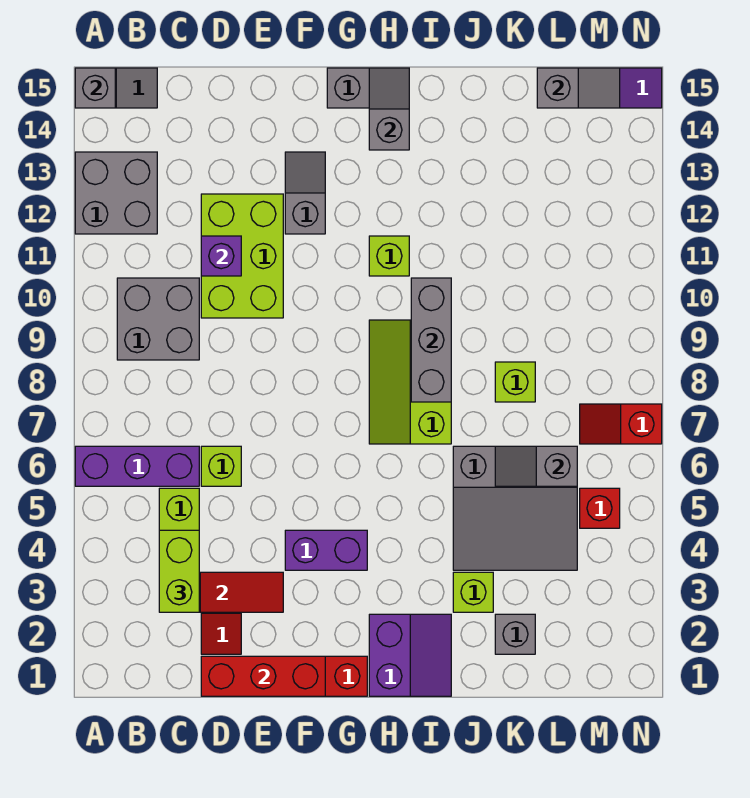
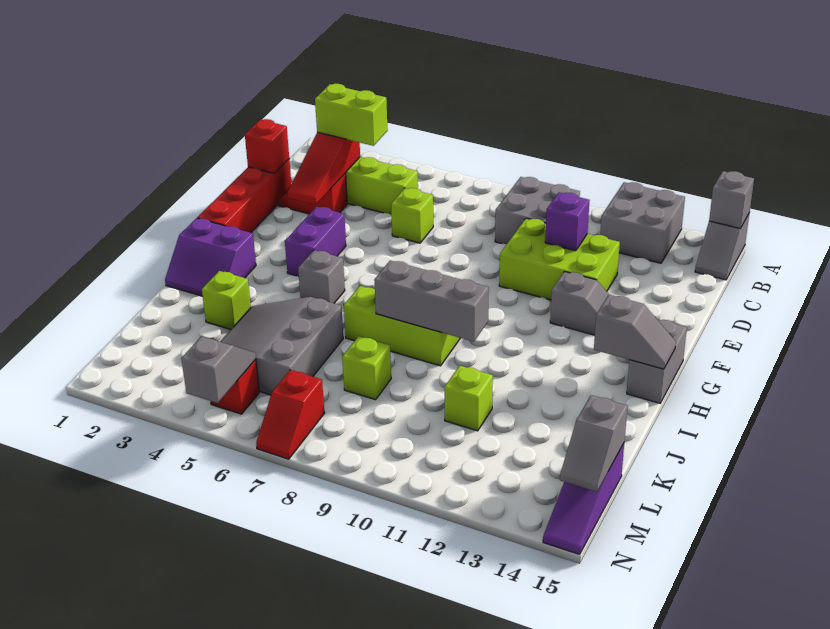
purple brick A6:C6 level 1 -> none
red brick D1:F1 level 2 -> red brick D1 level 2
lime brick H11 level 1 -> lime brick K11 level 1
grey brick K2 level 1 -> grey brick H5 level 1
grey slope K6:L6 level 2 top L -> grey slope M5:N5 level 2 top N
red slope M7:N7 level 1 top N -> red slope M7:N7 level 1 top M

